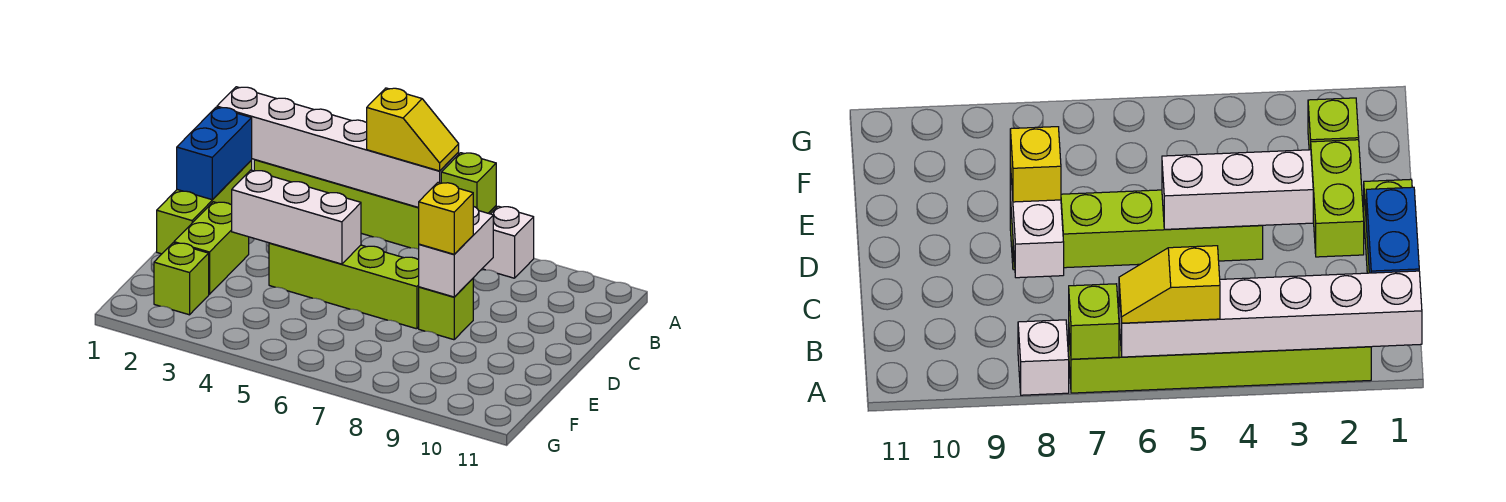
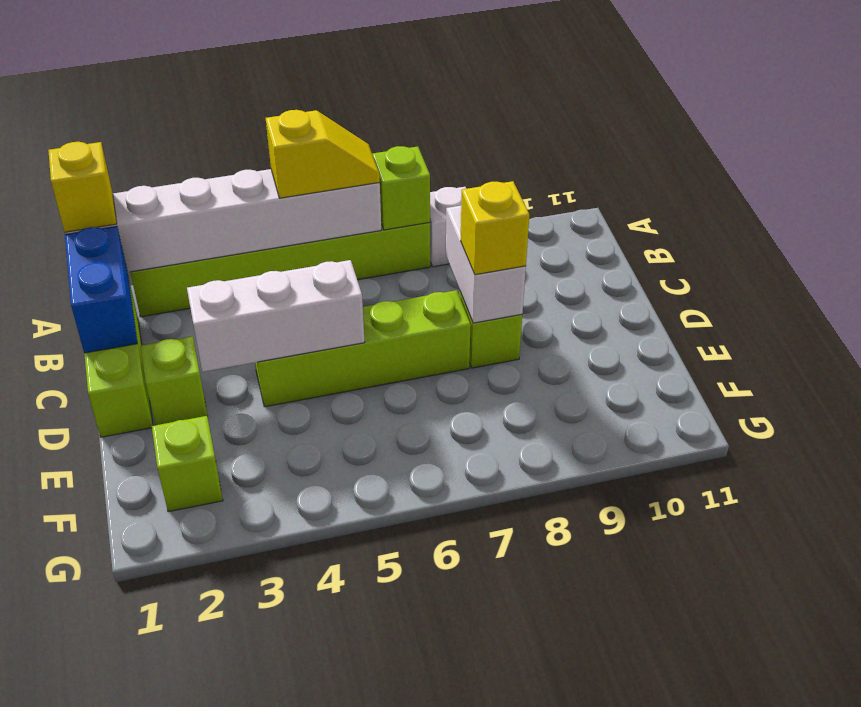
none -> yellow brick A1 level 3
lime brick D2:E2 level 1 -> lime brick D2 level 1

